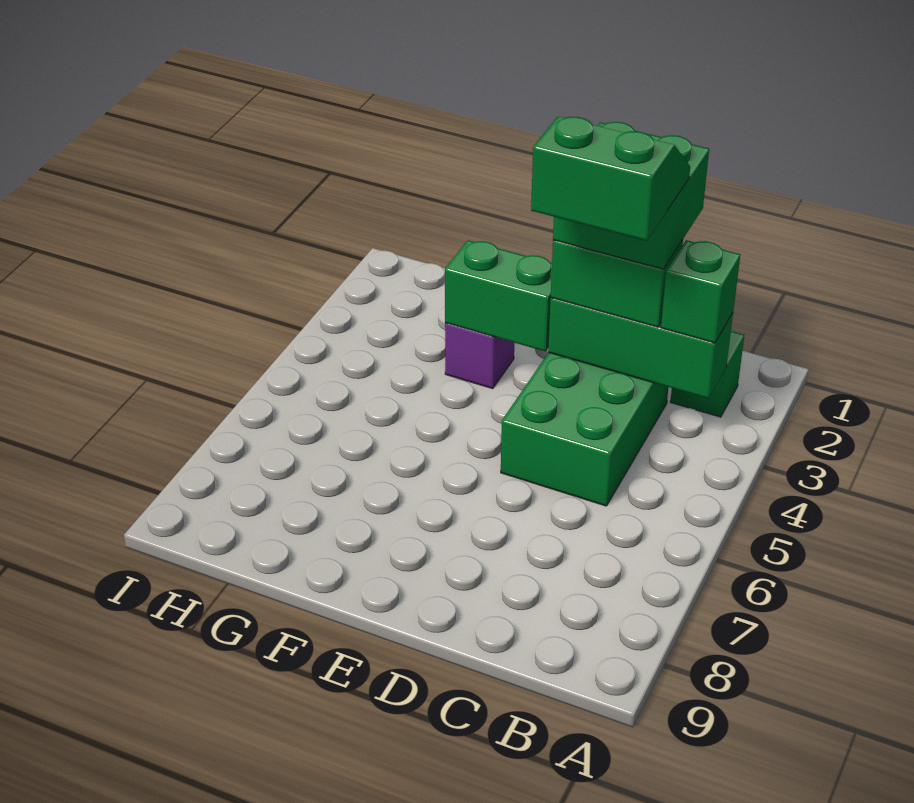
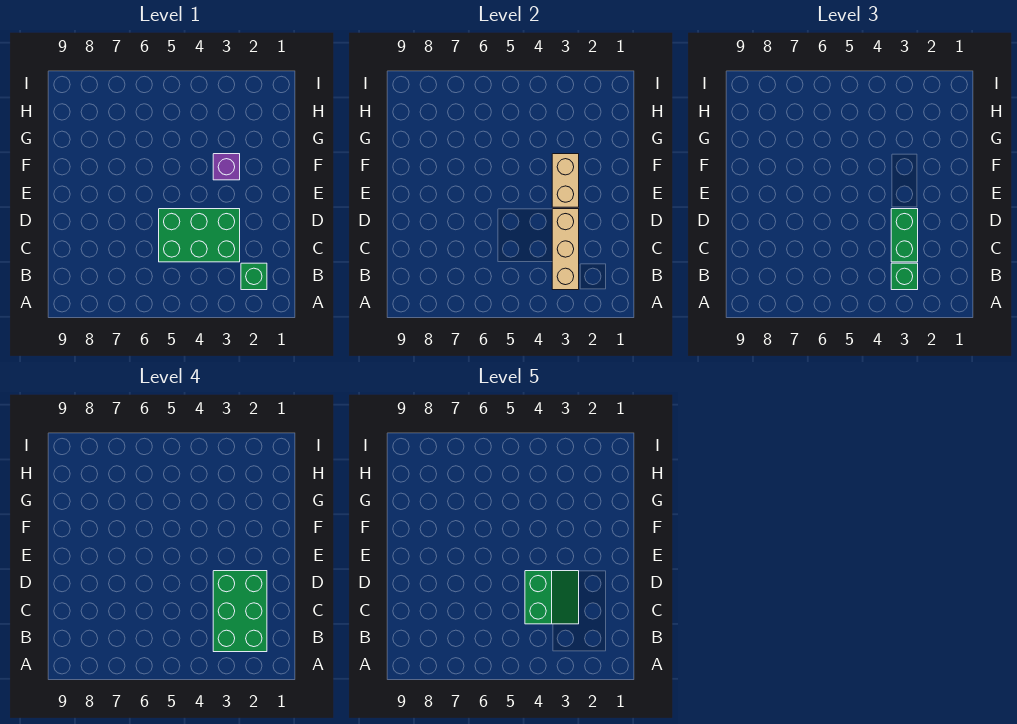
green brick B3:D3 level 2 -> tan brick B3:D3 level 2
green brick C2:D3 level 4 -> green brick B2:D3 level 4
green brick E3:F3 level 2 -> tan brick E3:F3 level 2

